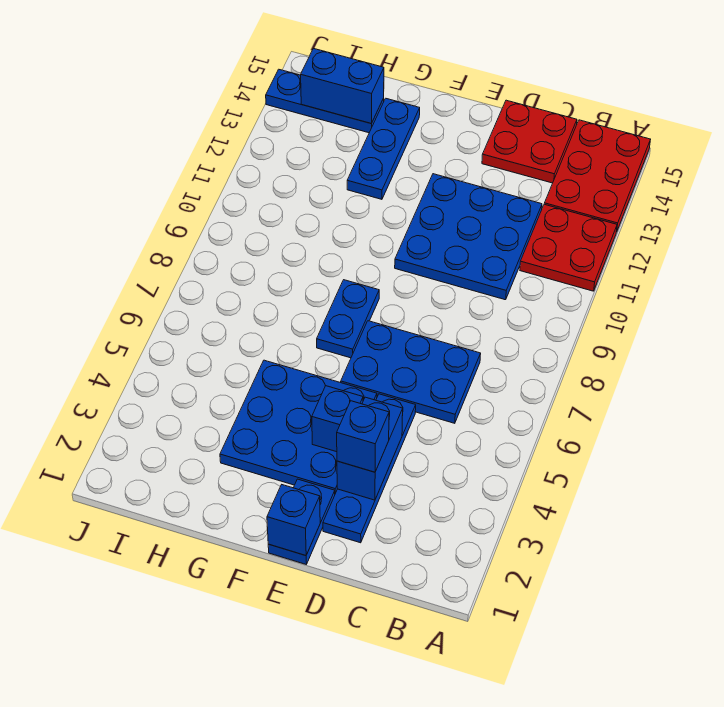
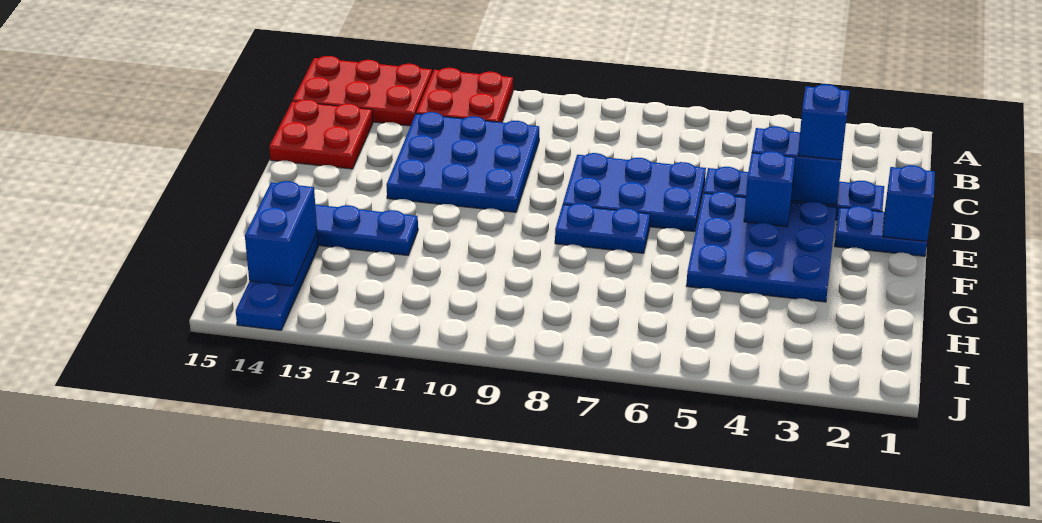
blue plate C6:E7 level 1 -> blue plate D6:E8 level 1

